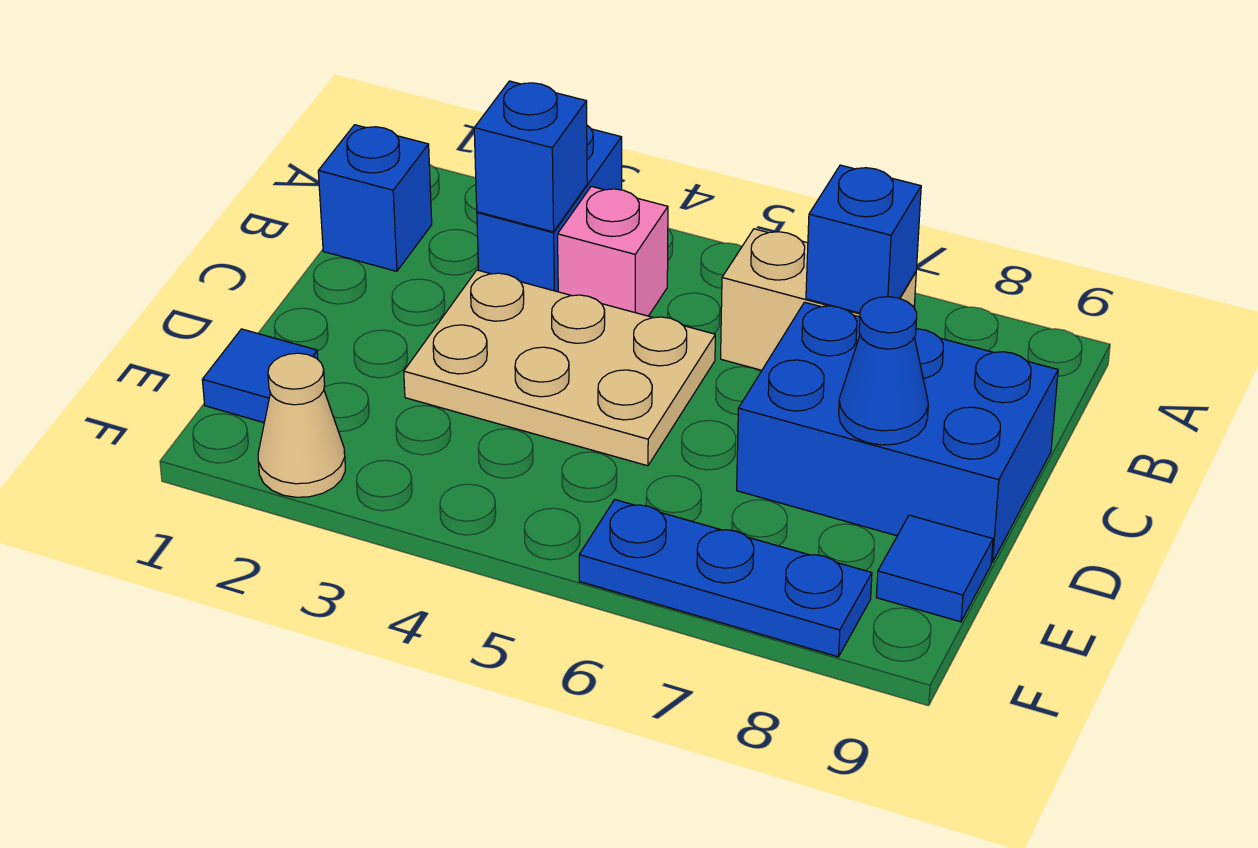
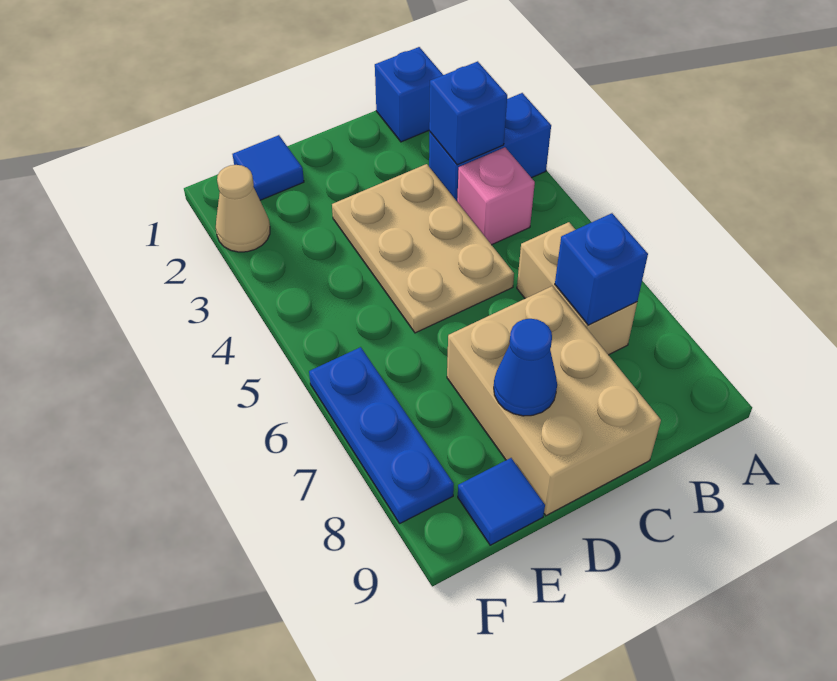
blue brick C7:D9 level 1 -> tan brick C7:D9 level 1

